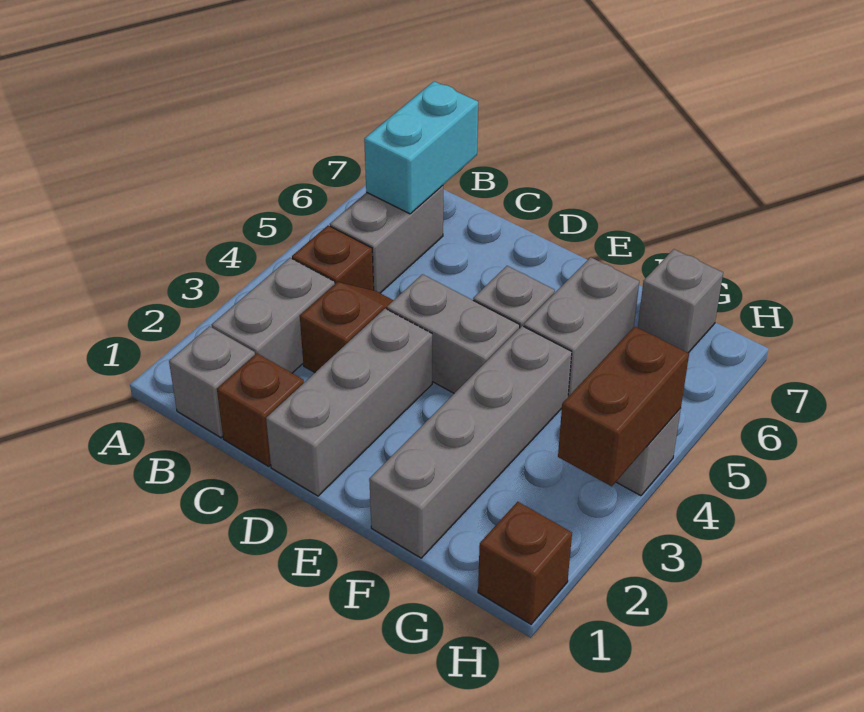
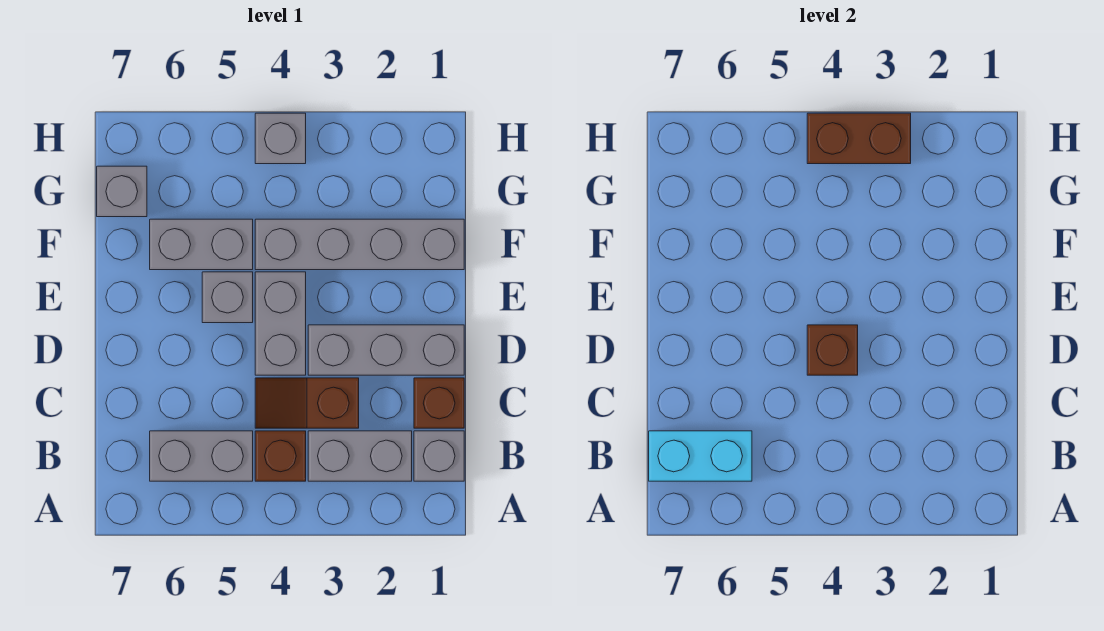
brown brick H1 level 1 -> brown brick D4 level 2

